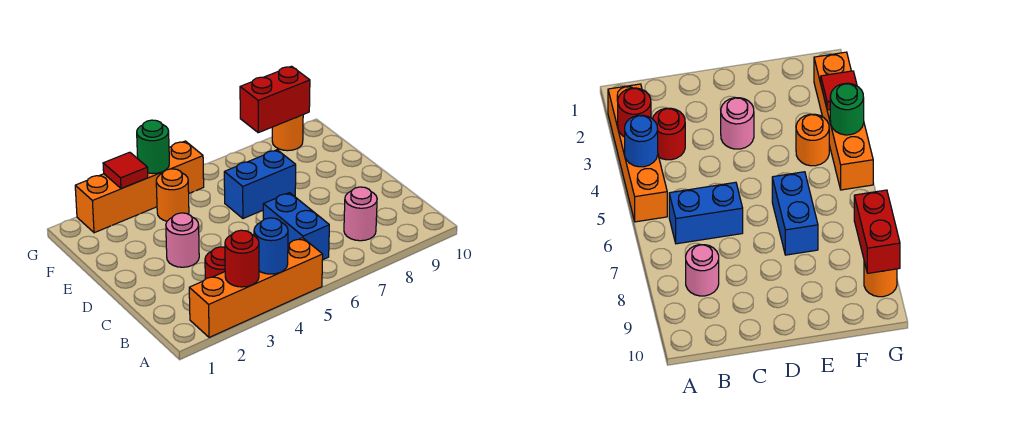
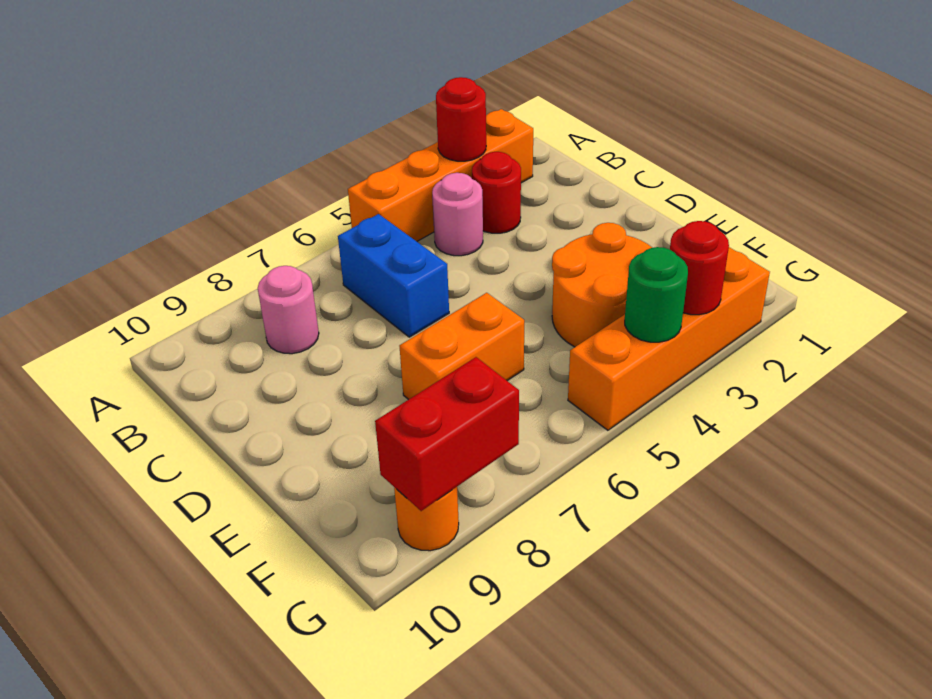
blue round brick A4 level 2 -> none
pink round brick D3 level 1 -> pink round brick B4 level 1
blue brick E6:E7 level 1 -> orange brick E6:E7 level 1
orange round brick F4 level 1 -> orange round brick E3:F4 level 1
red tile G3 level 2 -> red round brick G3 level 2

